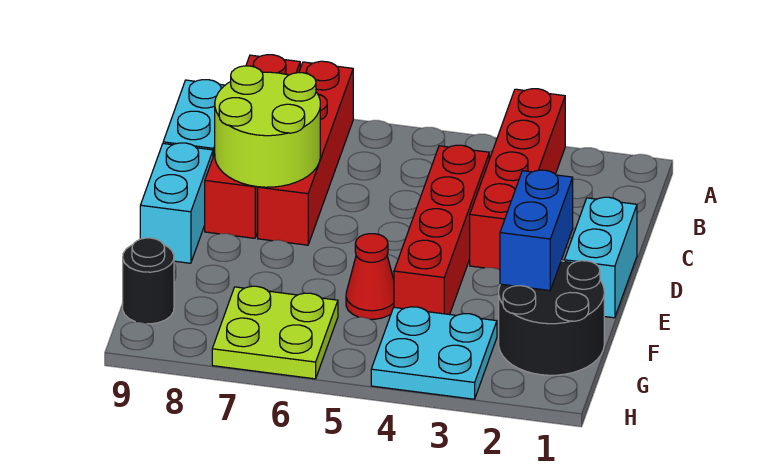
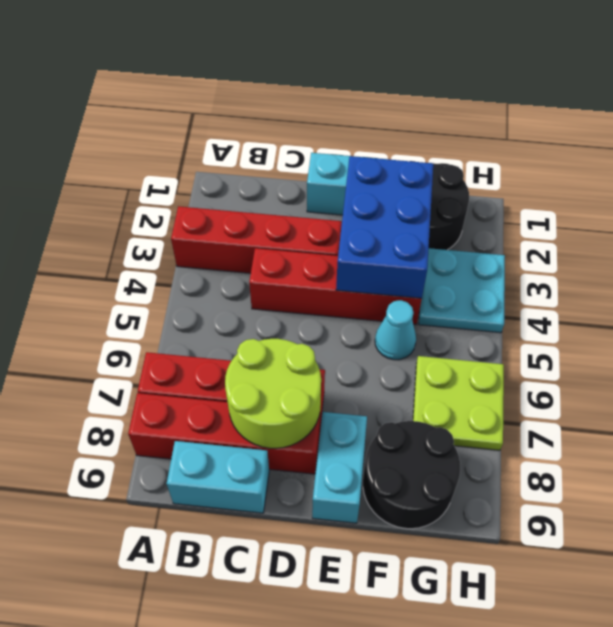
cyan brick D9:E9 level 1 -> cyan brick E8:E9 level 1
blue brick E2:F2 level 2 -> blue brick E2:F4 level 2
red cone F5 level 1 -> cyan cone F5 level 1
black round brick G9 level 1 -> black round brick F8:G9 level 1

